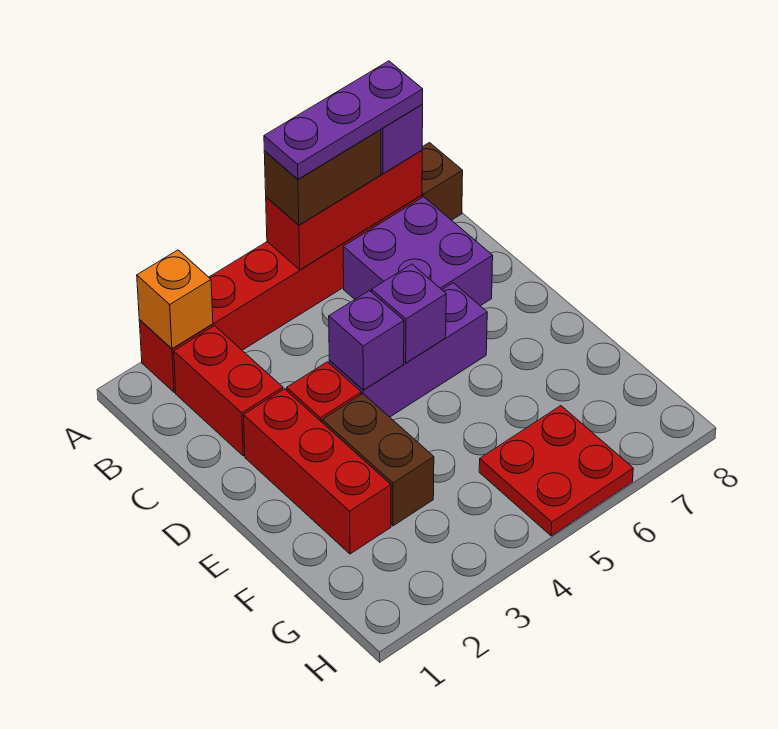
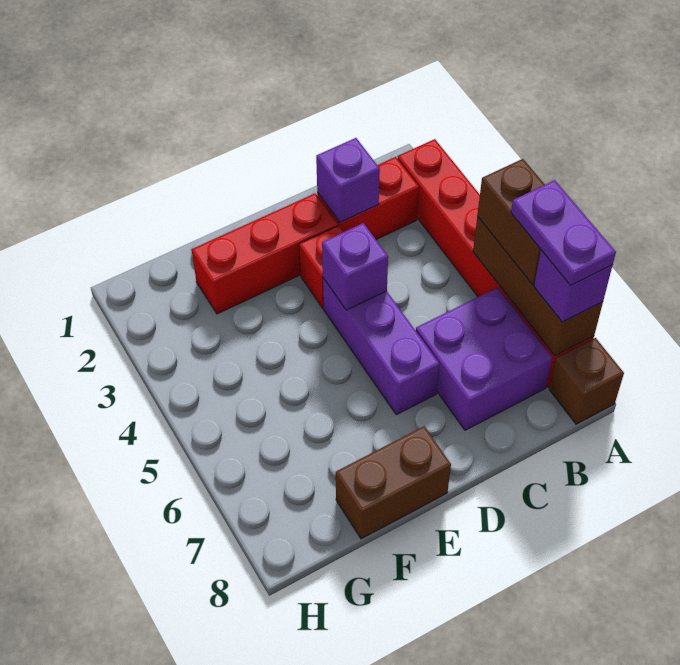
orange brick A2 level 2 -> none
red brick A5:A7 level 2 -> brown brick A5:A7 level 2
purple plate A5:A7 level 4 -> purple plate A6:A7 level 4
purple brick D5 level 2 -> purple brick C2 level 2
brown brick E3:F3 level 1 -> brown brick E8:F8 level 1
red plate G5:H6 level 1 -> none

